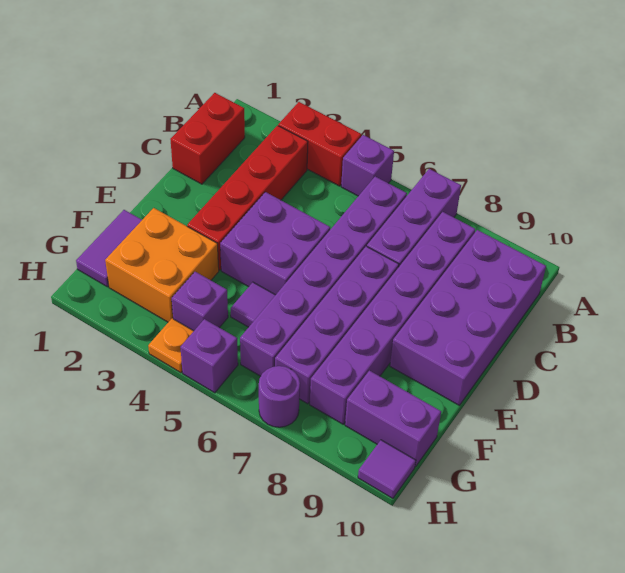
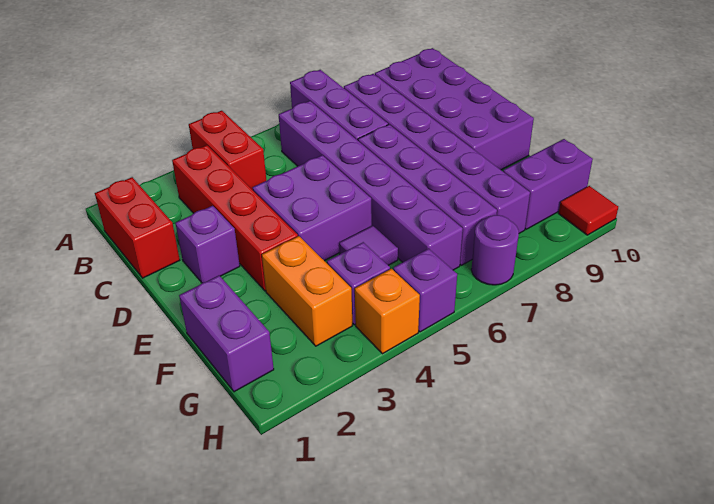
red brick A3:A4 level 1 -> red brick A4:B4 level 1
purple brick A5 level 1 -> purple brick D2 level 1
purple tile F1:G1 level 1 -> purple brick F1:G1 level 1
orange brick F2:G3 level 1 -> orange brick F3:G3 level 1
orange plate H4 level 1 -> orange brick H4 level 1
purple tile H10 level 1 -> red tile H10 level 1

